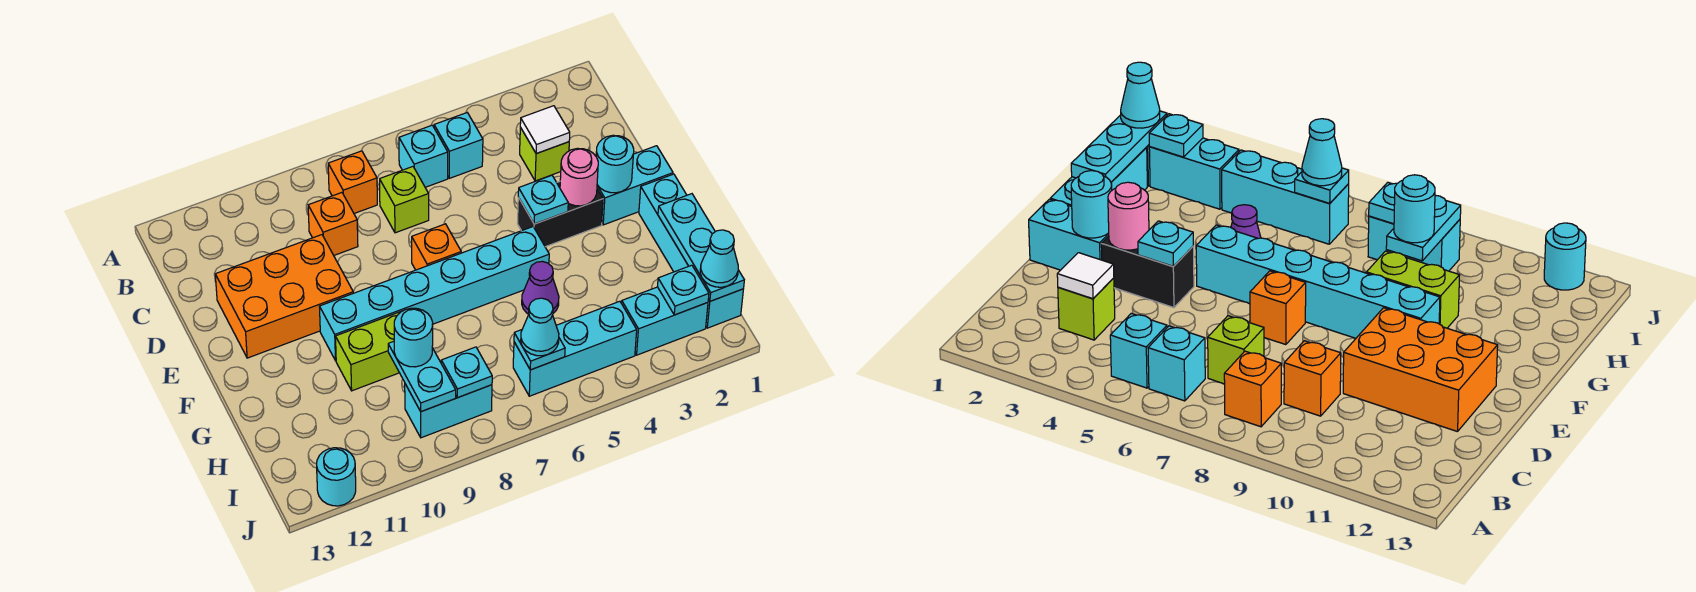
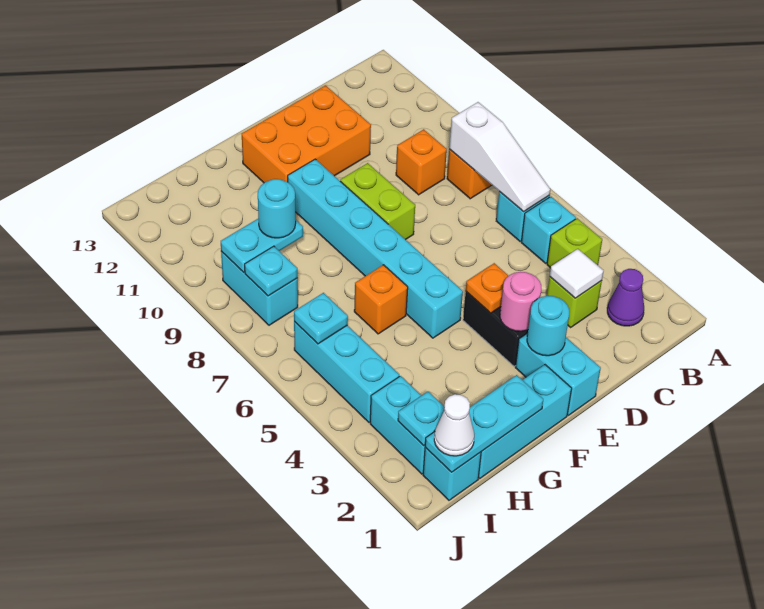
none -> white slope B6:B8 level 2 top 8
lime brick C7 level 1 -> lime brick B4 level 1
orange brick D10:E12 level 1 -> orange brick D11:F12 level 1
cyan plate E4 level 2 -> orange plate E4 level 2
orange brick E7 level 1 -> orange brick G6 level 1
purple cone G5 level 1 -> purple cone B2 level 1
lime brick G9:G10 level 1 -> lime brick E8:E9 level 1
cyan cone I1 level 3 -> white cone I1 level 3
cyan cone I6 level 3 -> none
cyan round brick J12 level 1 -> none

